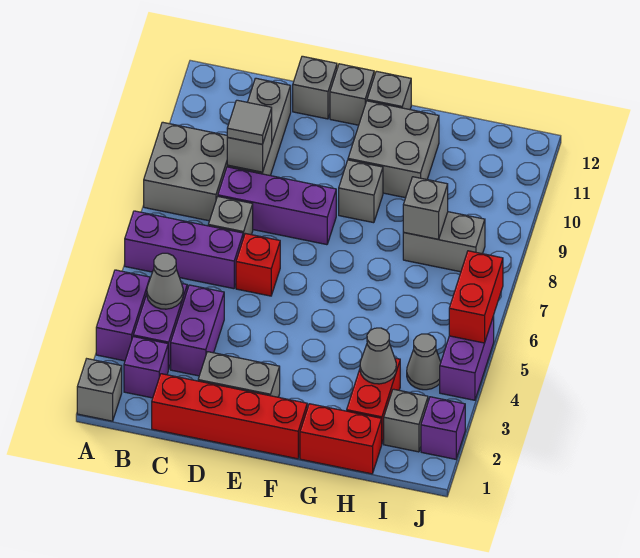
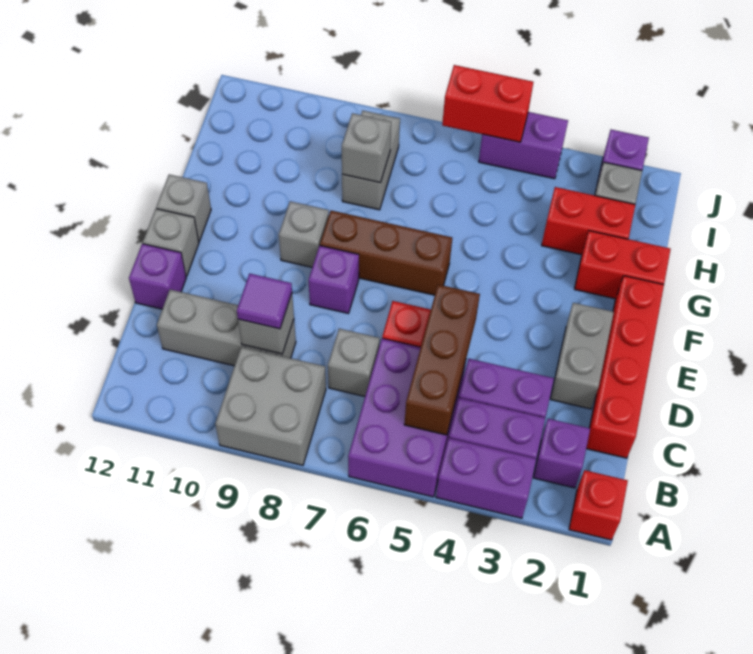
grey brick A1 level 1 -> red brick A1 level 1
purple brick A6:C6 level 1 -> purple brick A5:C6 level 1
grey cone B4 level 2 -> none
none -> brown brick B5:D5 level 2
purple brick C8:E8 level 1 -> purple brick E8 level 1
grey tile C9 level 3 -> purple tile C9 level 3
grey brick D12 level 1 -> purple brick D12 level 1
none -> brown brick F6:F8 level 1
grey brick F10:G11 level 1 -> none
red brick G1:H1 level 1 -> red brick G1:G2 level 1
grey cone H3 level 2 -> none
grey cone I4 level 1 -> none

